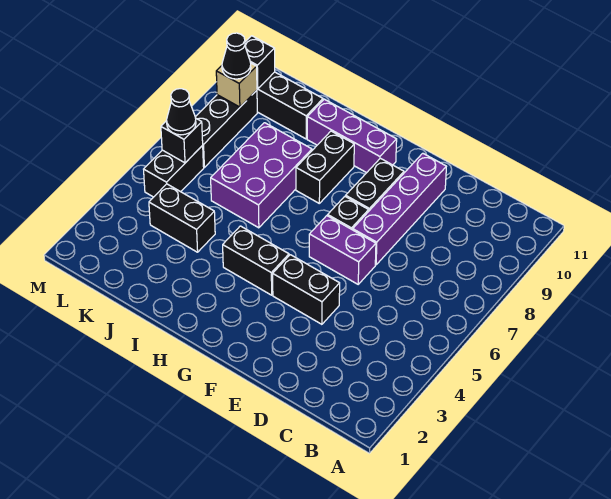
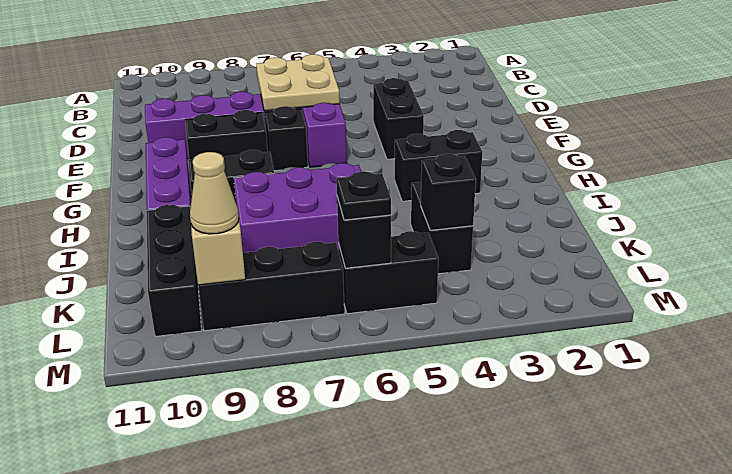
none -> tan plate D6:E7 level 2
black brick G4:H4 level 1 -> black brick H3:H4 level 1
black cone L6 level 3 -> black plate L6 level 3
black cone L9 level 3 -> tan cone L9 level 3
black brick L10 level 2 -> black brick K4 level 2

